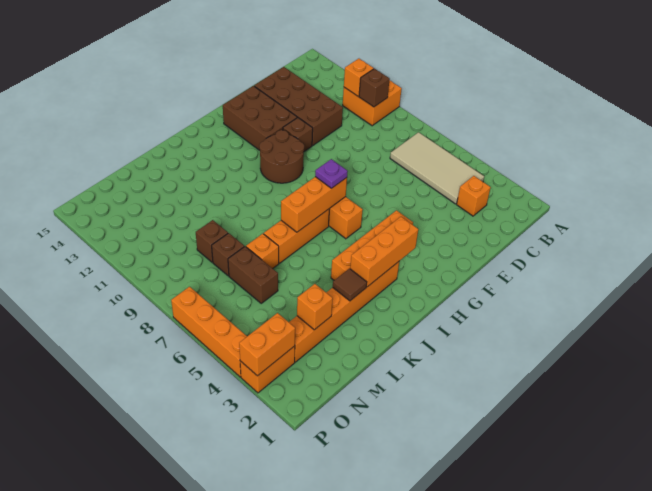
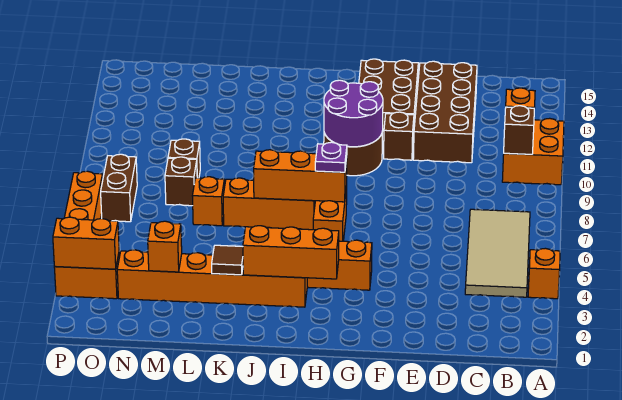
orange brick C3 level 1 -> orange brick A4 level 1
none -> purple round brick G10:H11 level 2
brown brick M6:M7 level 1 -> brown brick O7:O8 level 1

